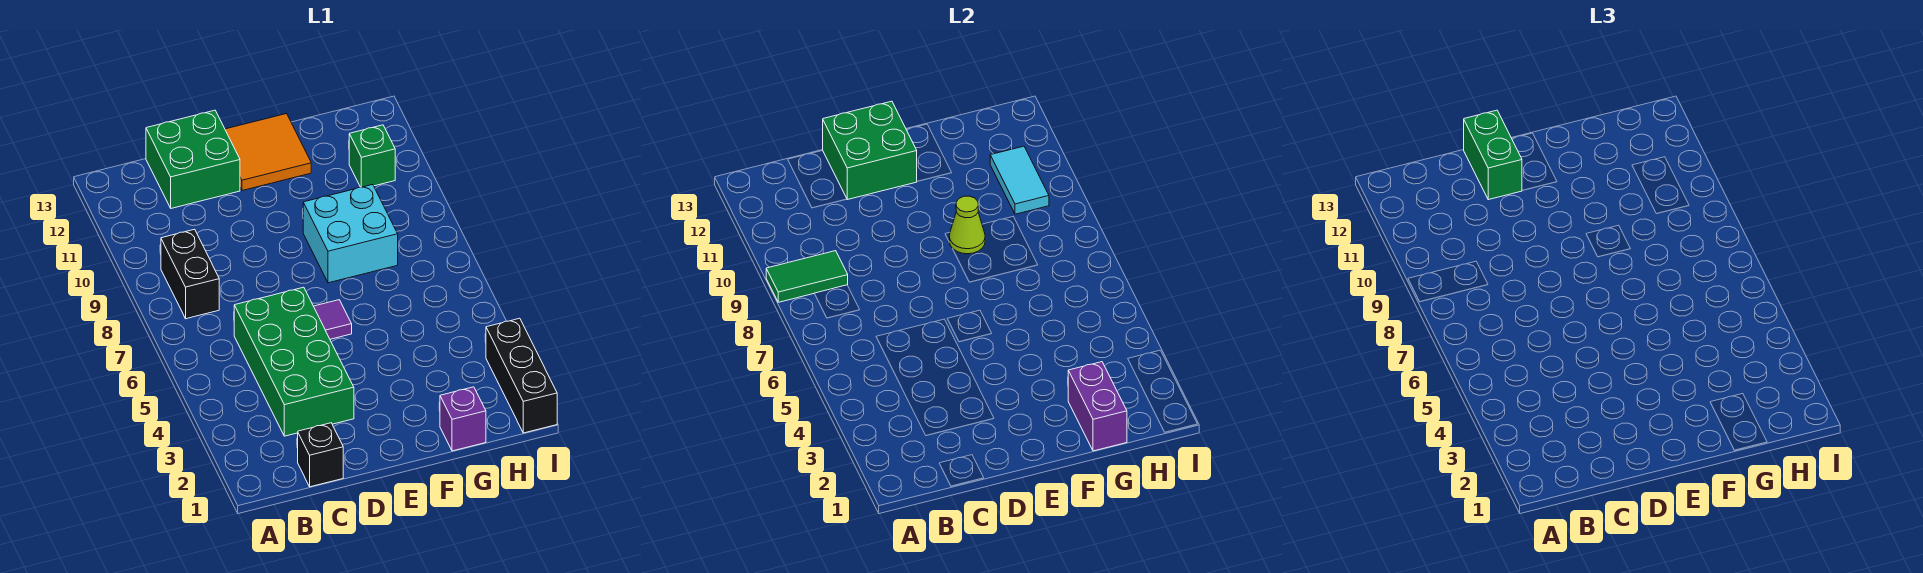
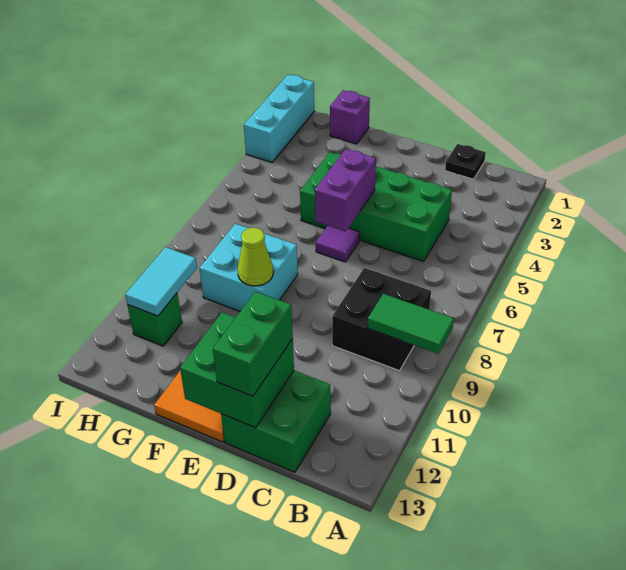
black brick B8:B9 level 1 -> black brick B8:C9 level 1
black brick C1 level 1 -> black plate C1 level 1
green brick C3:D6 level 1 -> green brick C4:F5 level 1
purple brick G1:G2 level 2 -> purple brick E5:E6 level 2
black brick I1:I3 level 1 -> cyan brick I1:I3 level 1

